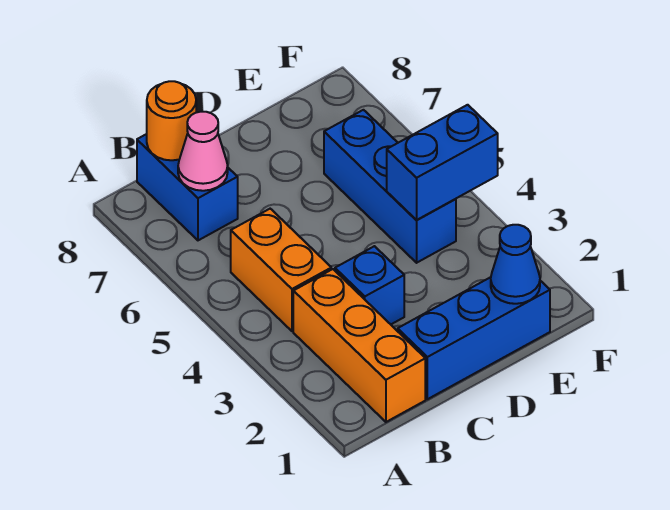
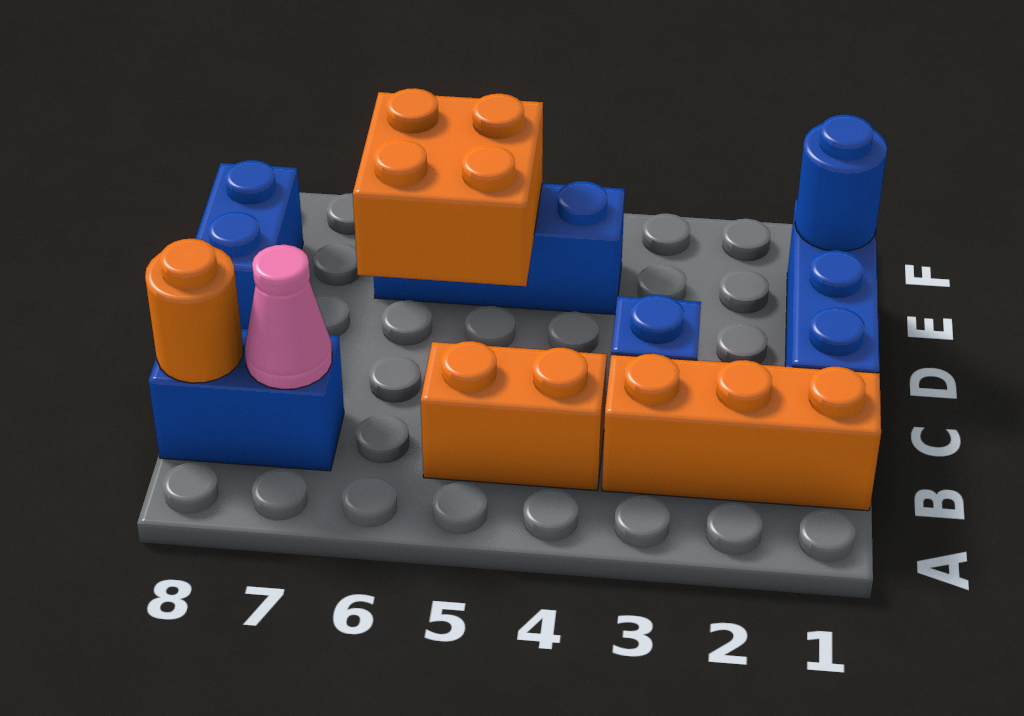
none -> orange brick D5:E6 level 2
blue cone E1 level 2 -> blue round brick E1 level 2
blue brick E4:F4 level 2 -> blue brick D8:E8 level 1

